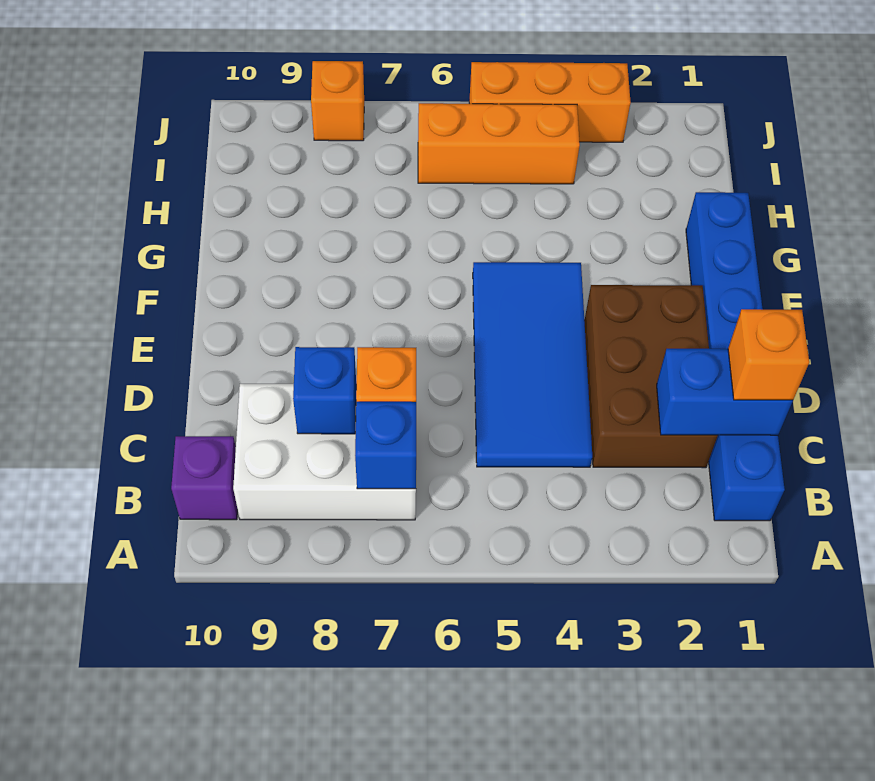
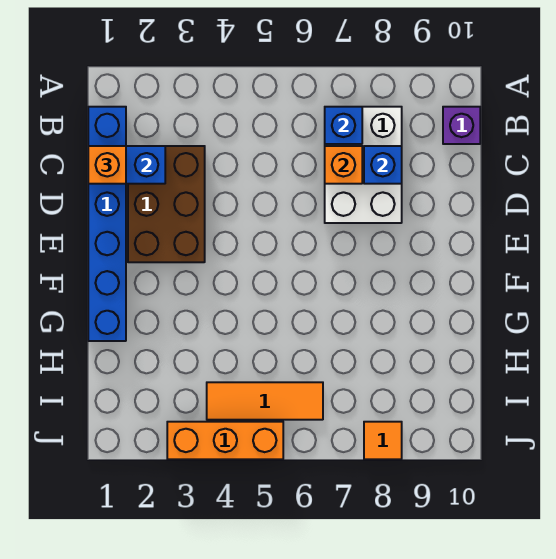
white brick B7:C9 level 1 -> white brick B7:D8 level 1
blue tile C4:F5 level 1 -> none
orange brick I4:I6 level 1 -> orange tile I4:I6 level 1
orange brick J8 level 1 -> orange tile J8 level 1

